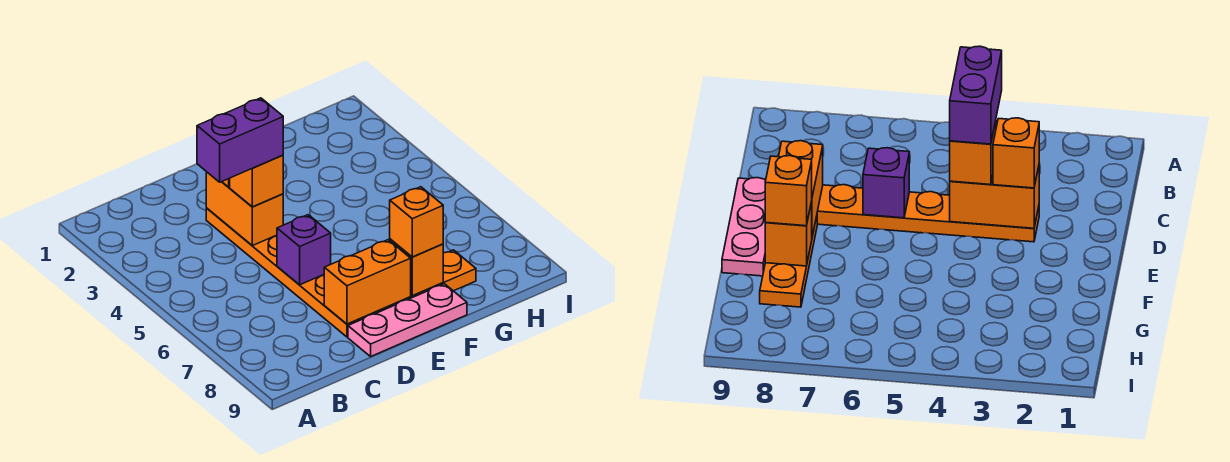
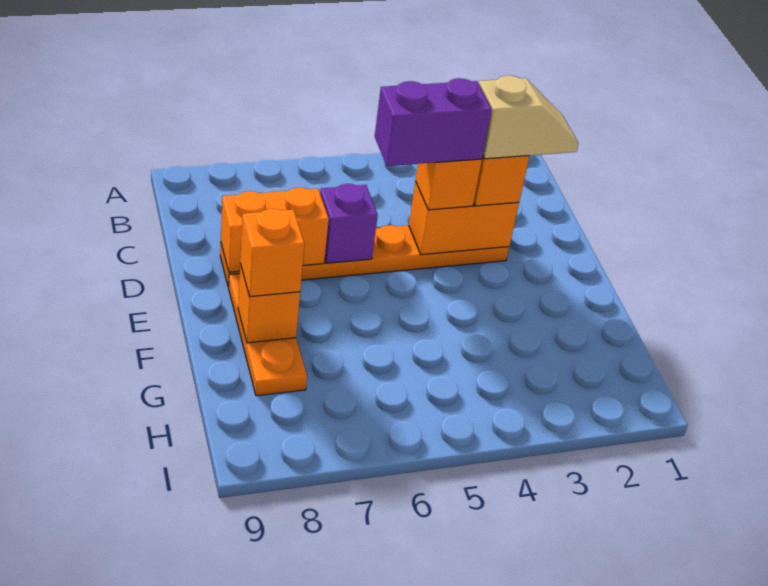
purple brick C4:D4 level 4 -> purple brick D4:D5 level 4
none -> tan slope D2:D3 level 4 top 3
orange brick D8:E8 level 2 -> orange brick D7:D8 level 2
pink plate D9:F9 level 1 -> none

